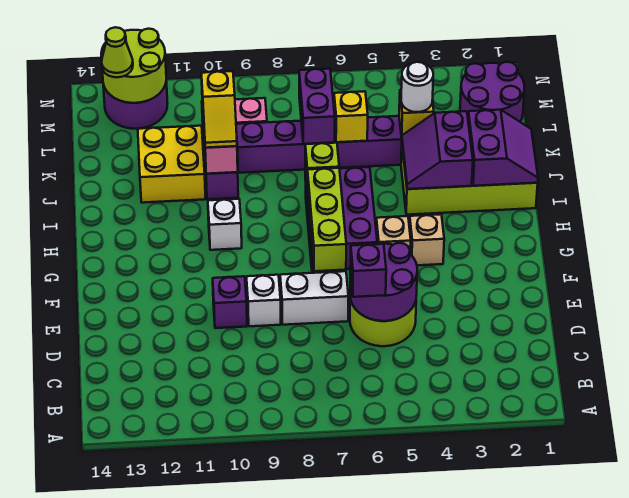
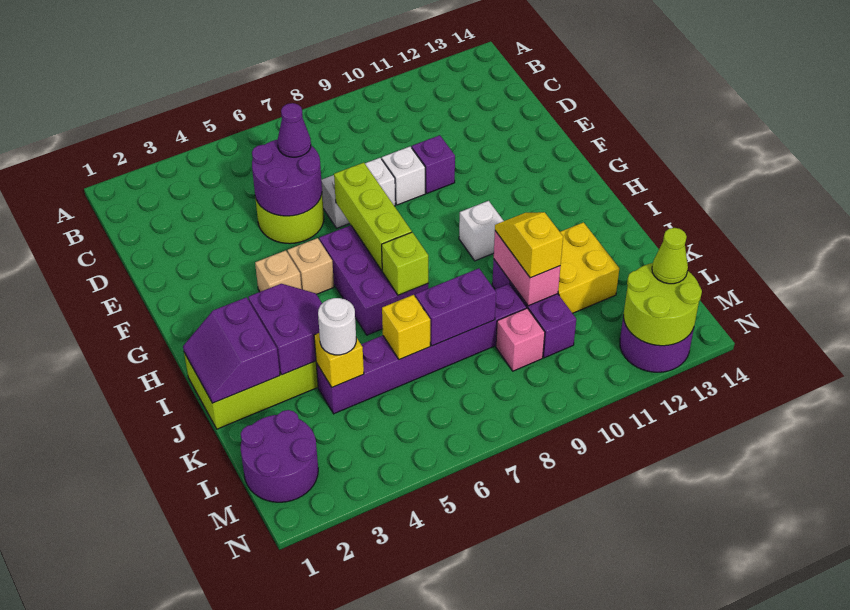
purple brick D6 level 3 -> purple cone D6 level 3
purple brick K7:L7 level 2 -> purple brick K7:K8 level 2

